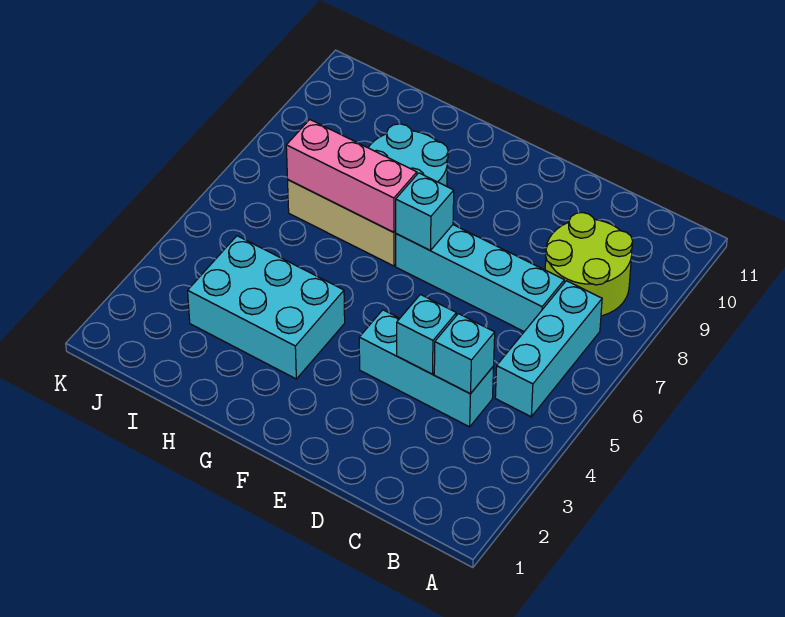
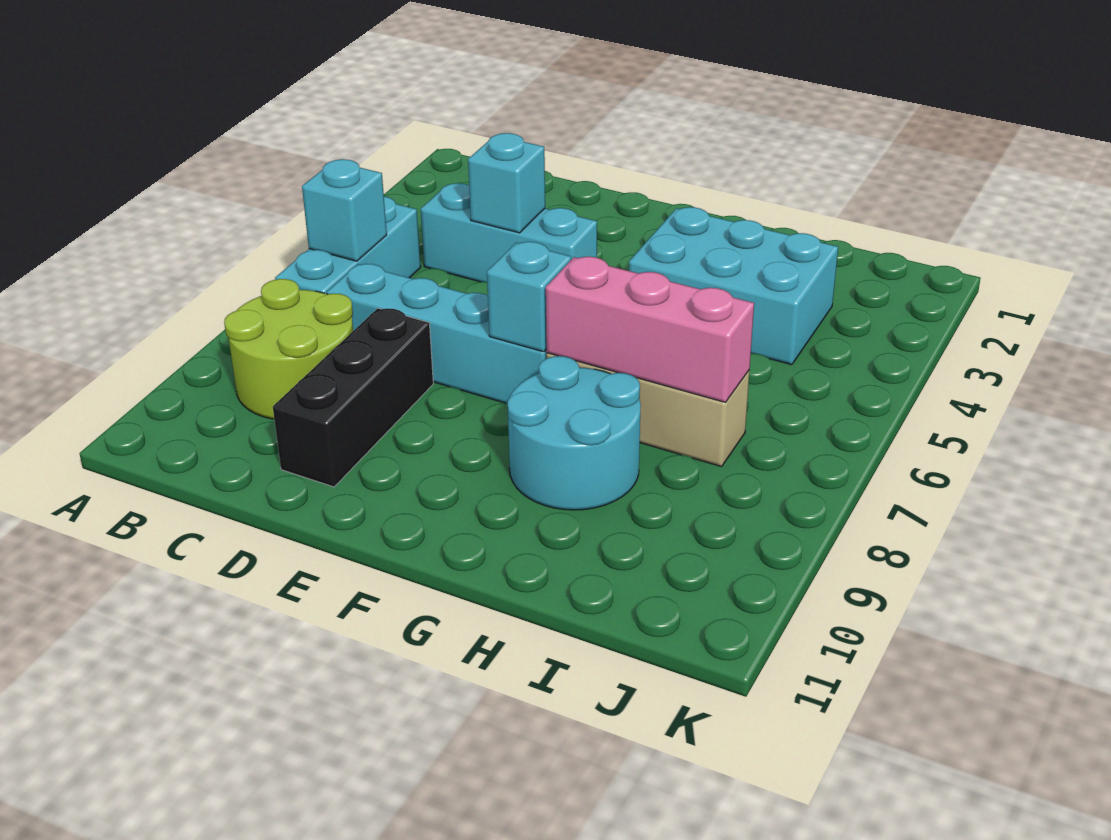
cyan brick C4 level 2 -> cyan brick B6 level 2
none -> black brick D8:D10 level 1

